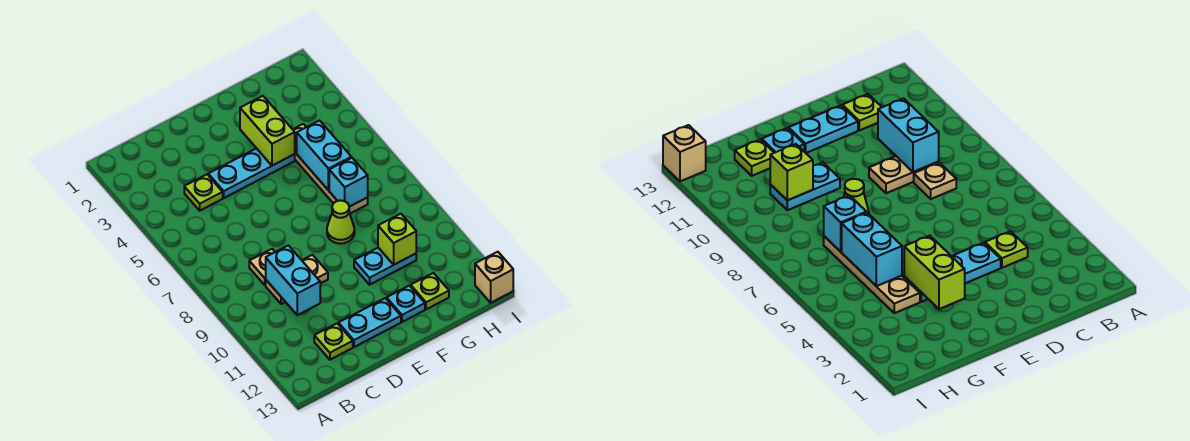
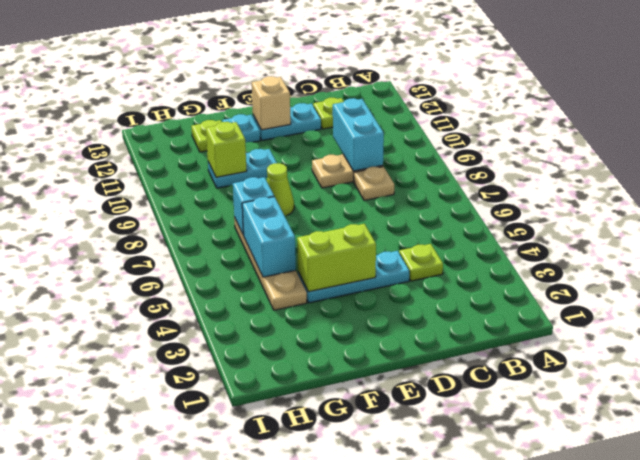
lime brick F3:F4 level 2 -> lime brick E4:F4 level 2
tan brick I13 level 1 -> tan brick E12 level 2

